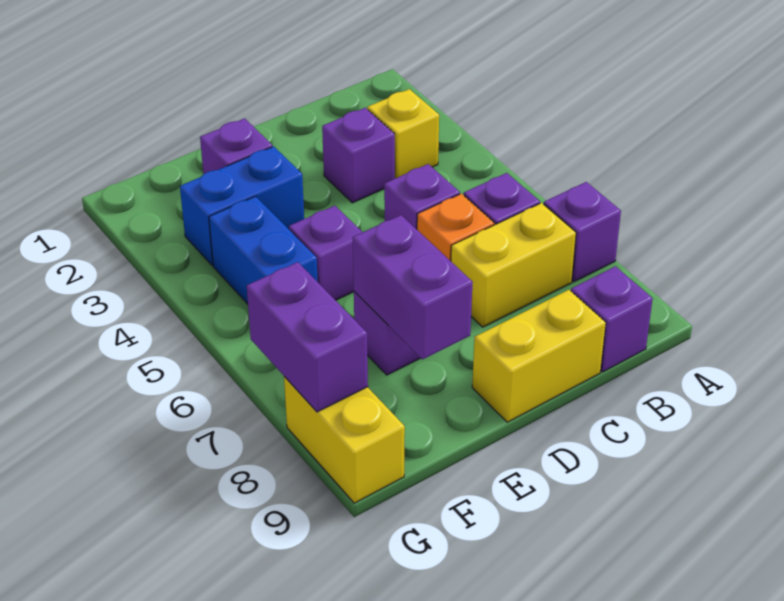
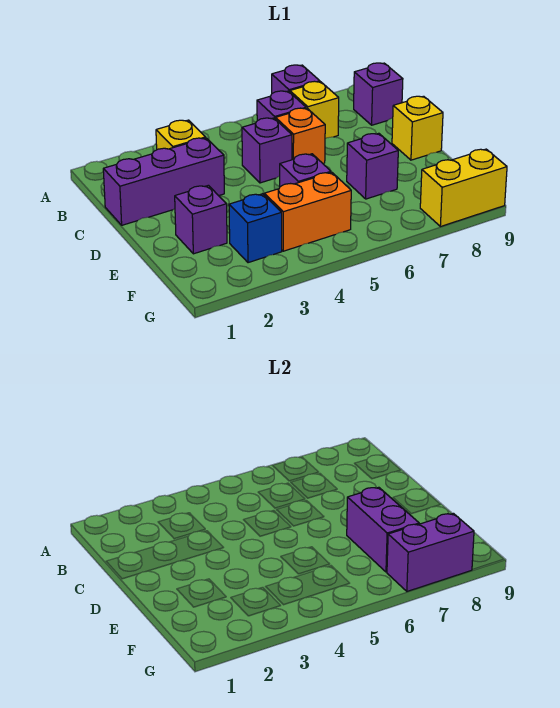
yellow brick B7:C7 level 1 -> yellow brick B7 level 1
purple brick C3 level 1 -> purple brick C1:C3 level 1
yellow brick C9:D9 level 1 -> yellow brick D9 level 1
blue brick E3:F3 level 1 -> blue brick F3 level 1
purple brick E7:E8 level 2 -> purple brick E7:F7 level 2
blue brick F4:F5 level 1 -> orange brick F4:F5 level 1

